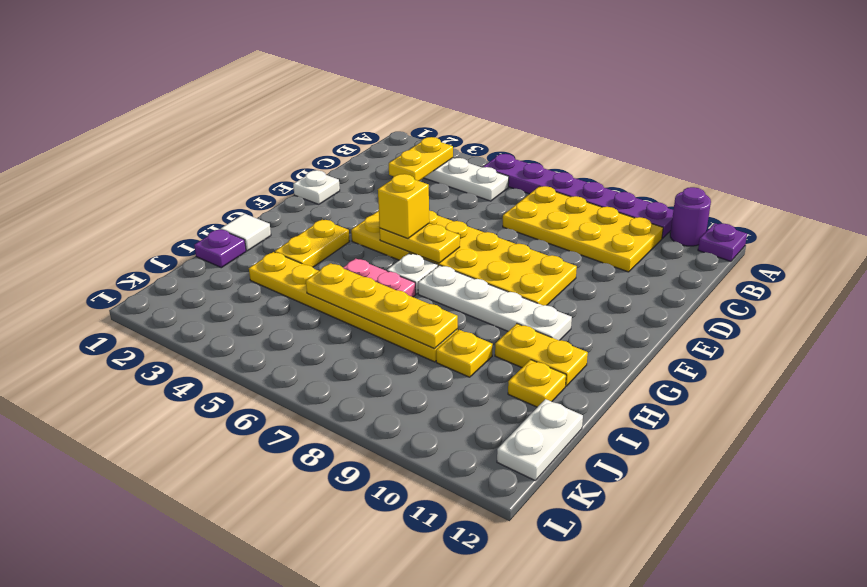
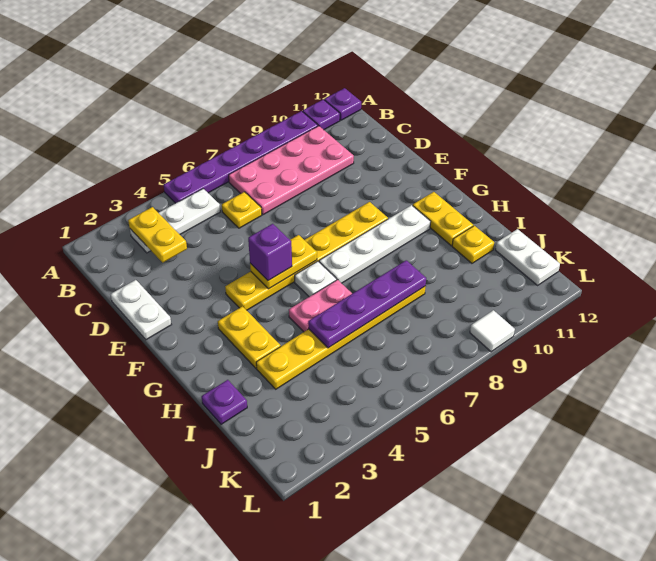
purple round brick A11 level 1 -> purple plate A11 level 1
yellow plate B7:C10 level 1 -> pink plate B7:C10 level 1
white plate E1 level 1 -> white plate D1:E1 level 1
yellow plate E4:F9 level 1 -> yellow plate F4:F9 level 1
yellow brick F5 level 3 -> purple brick F5 level 3
white tile H1 level 1 -> white tile L9 level 1
yellow plate H10:H11 level 1 -> yellow plate G11:H11 level 1
yellow plate I5:I8 level 2 -> purple plate I5:I8 level 2
yellow plate I9 level 1 -> yellow plate C6 level 1

